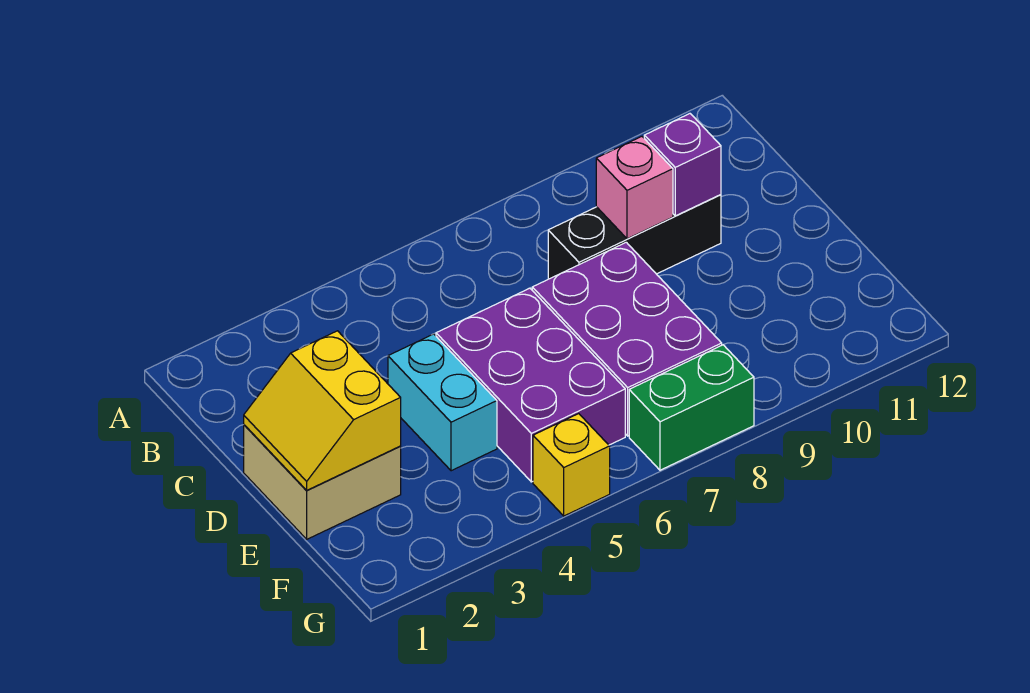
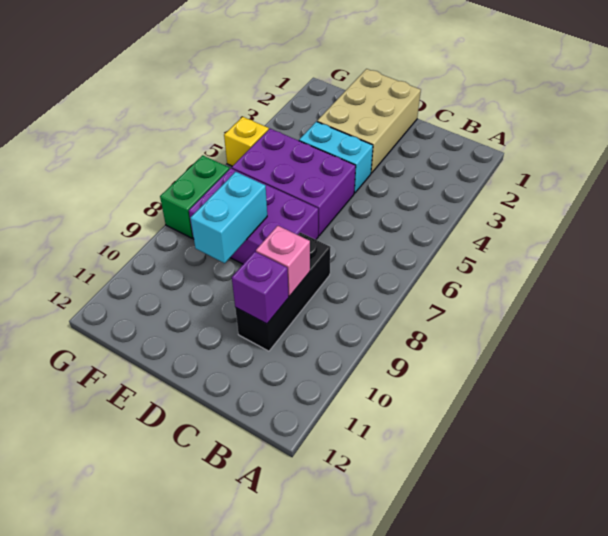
tan brick D1:E2 level 1 -> tan brick D1:E3 level 1
yellow slope D1:E2 level 2 top 2 -> none
none -> cyan brick E8:E9 level 2

